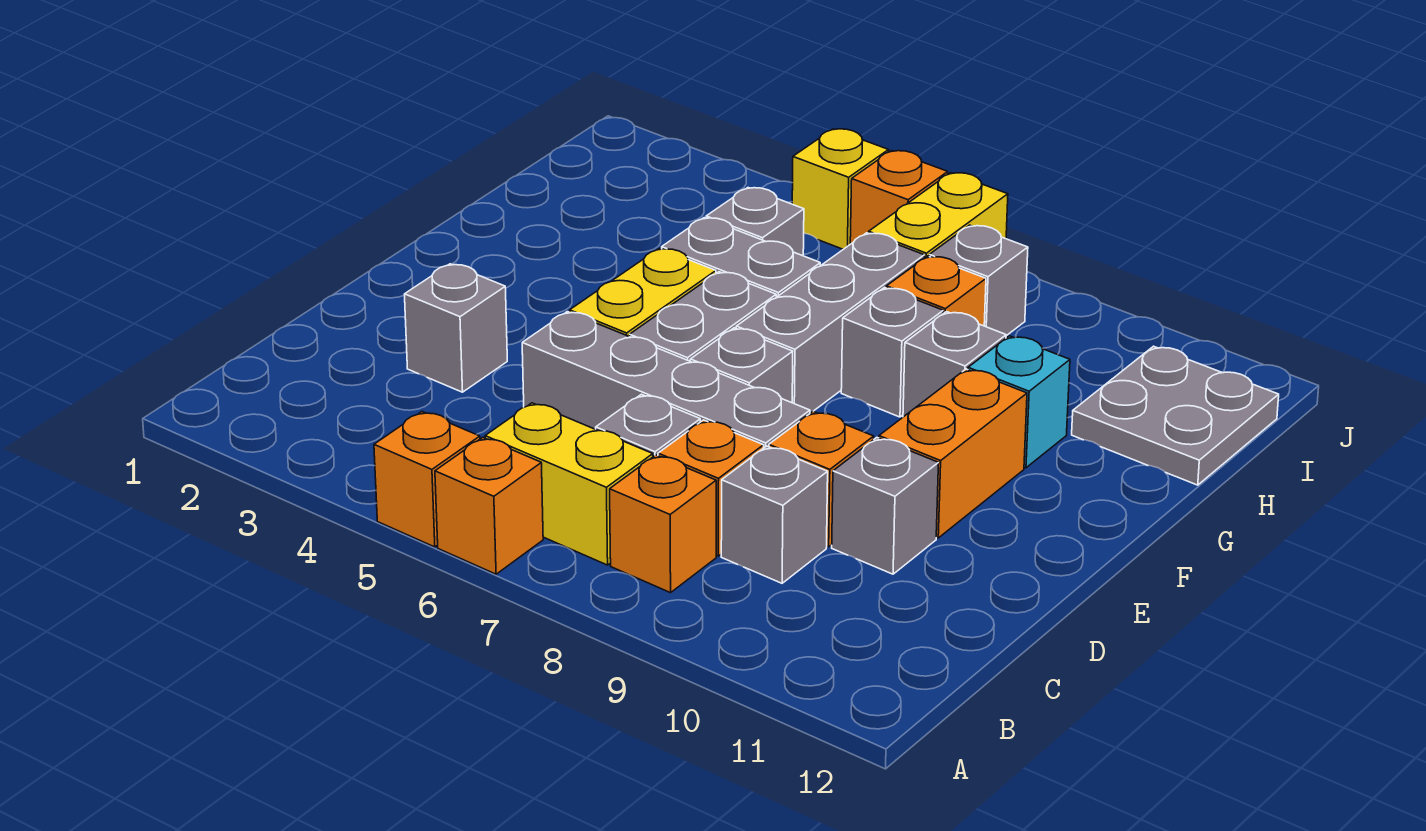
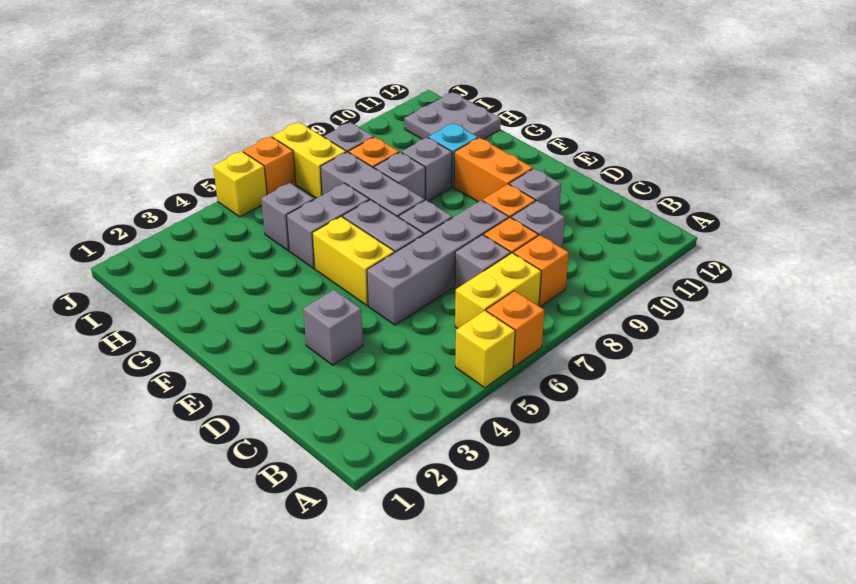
orange brick A5 level 1 -> yellow brick A5 level 1

